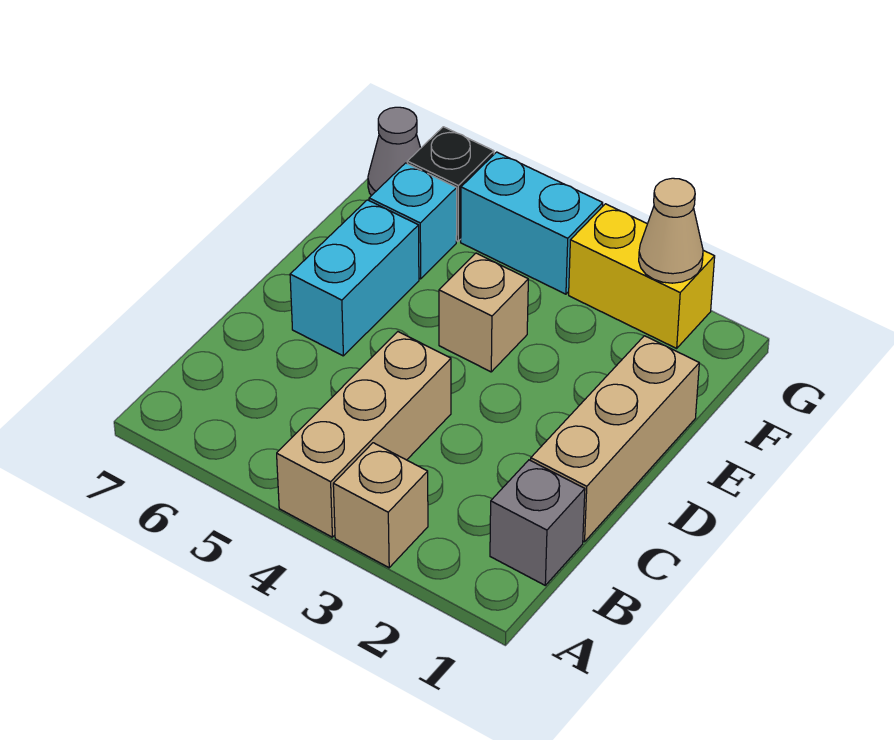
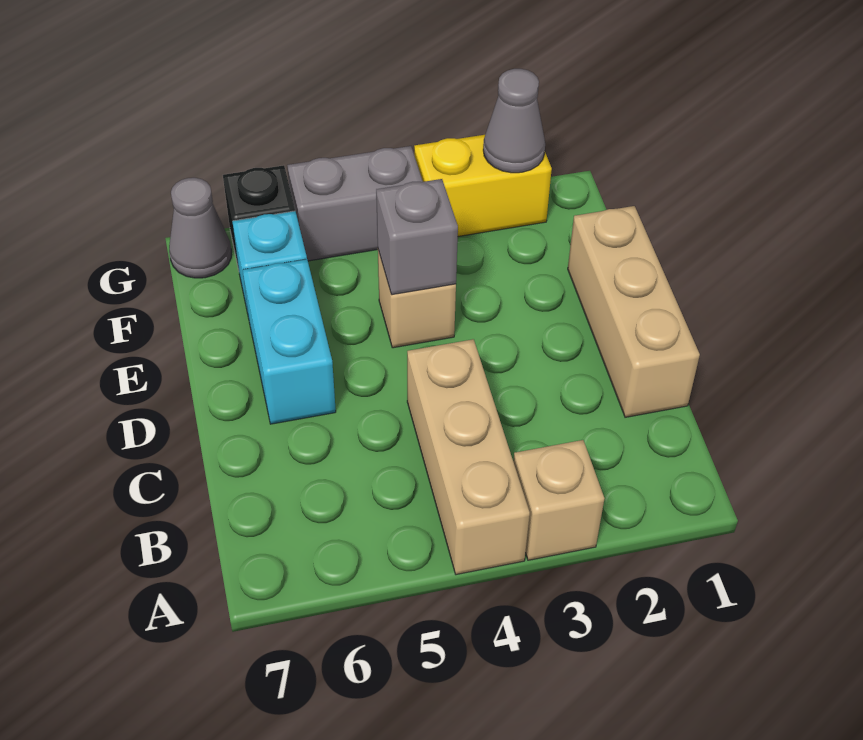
grey brick B1 level 1 -> grey brick E4 level 2
tan cone G2 level 2 -> grey cone G2 level 2
cyan brick G4:G5 level 1 -> grey brick G4:G5 level 1

